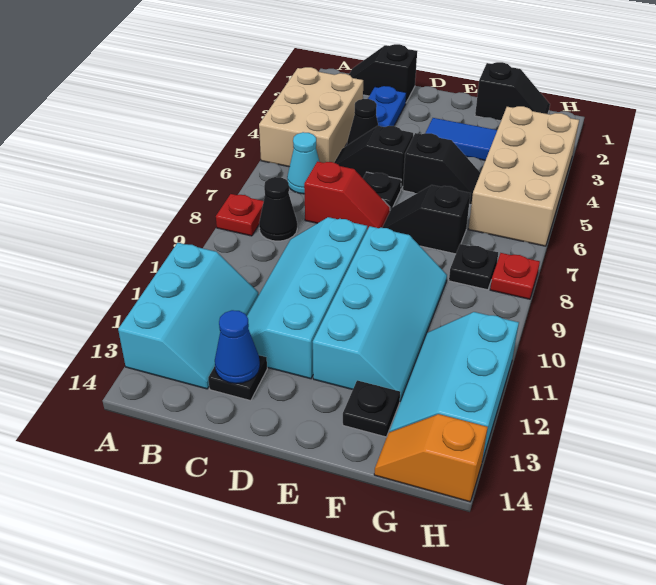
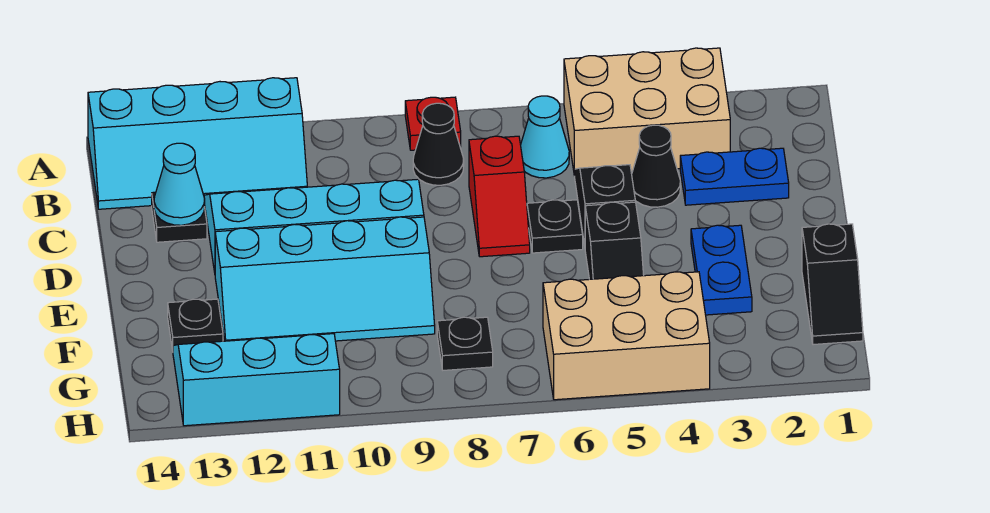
cyan slope A11:B13 level 1 top A -> cyan slope A11:B14 level 1 top A
black slope B1:C1 level 1 top C -> none
blue cone C13 level 2 -> cyan cone C13 level 2
blue tile E3:F3 level 1 -> blue plate E3:F3 level 1
black slope E7:F7 level 1 top F -> none
tan brick G3:H6 level 1 -> tan brick G4:H6 level 1
orange slope G14:H14 level 1 top H -> none
red plate H8 level 1 -> none

